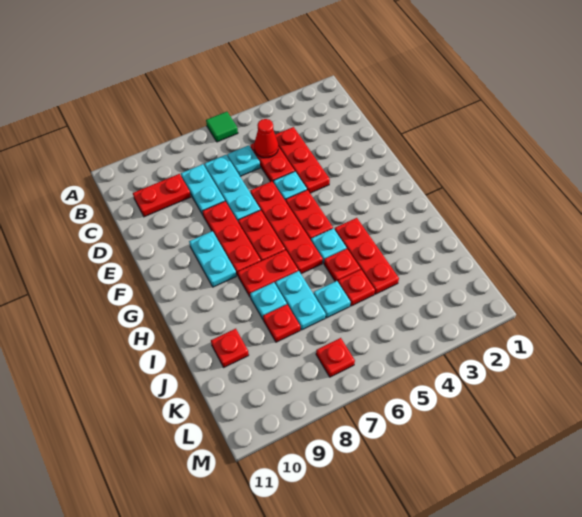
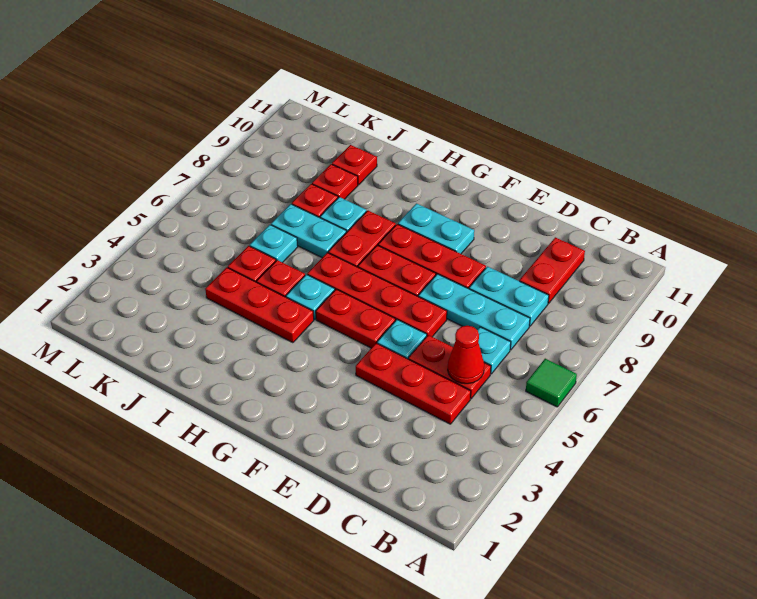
red plate L7 level 1 -> red plate J9 level 1

